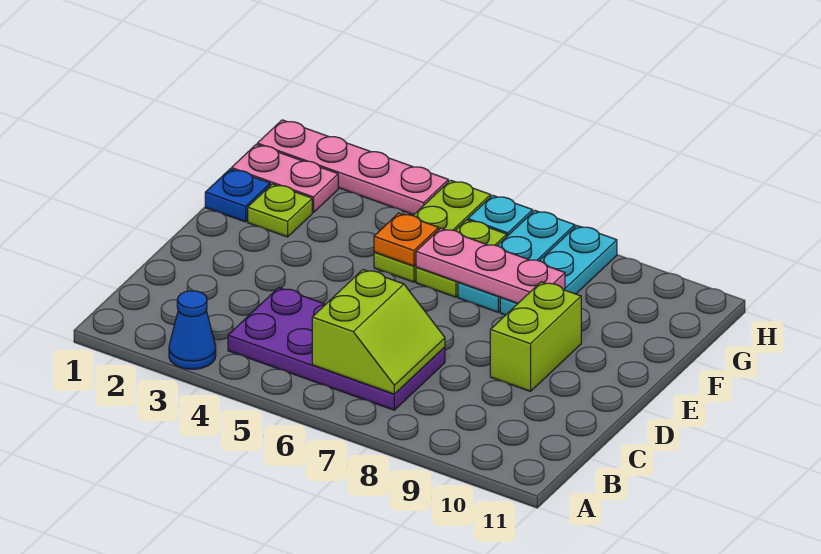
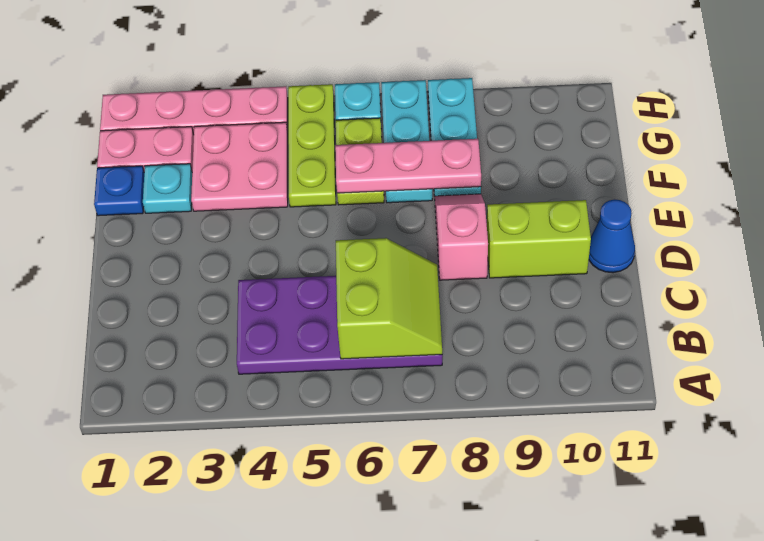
blue cone A3 level 1 -> blue cone D11 level 1
none -> pink slope D8:E8 level 1 top D
lime brick D9:E9 level 1 -> lime brick D9:D10 level 1
lime plate F2 level 1 -> cyan plate F2 level 1
none -> pink plate F3:G4 level 1
orange plate F5 level 2 -> none

